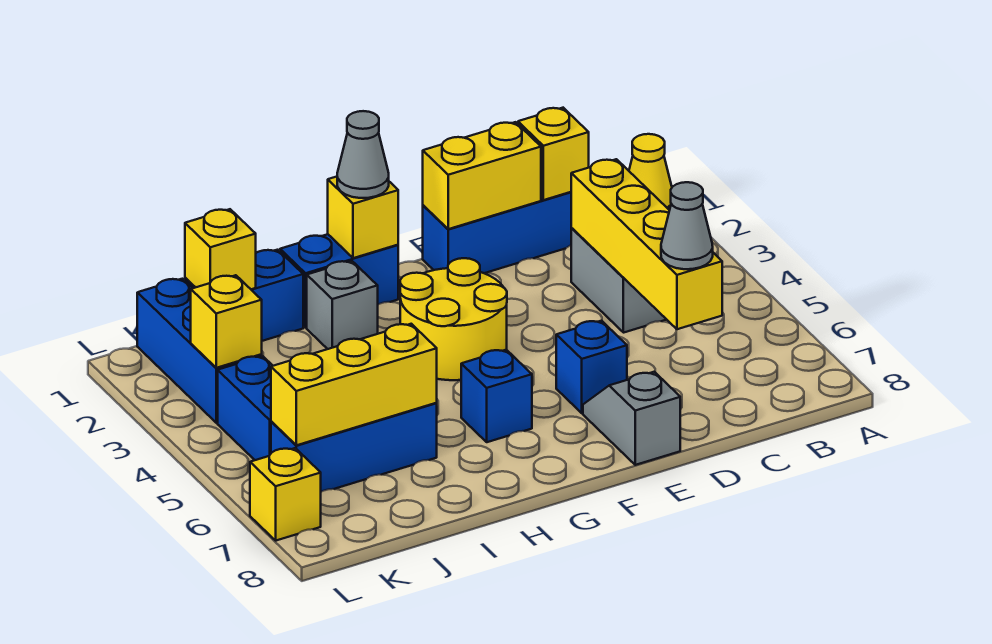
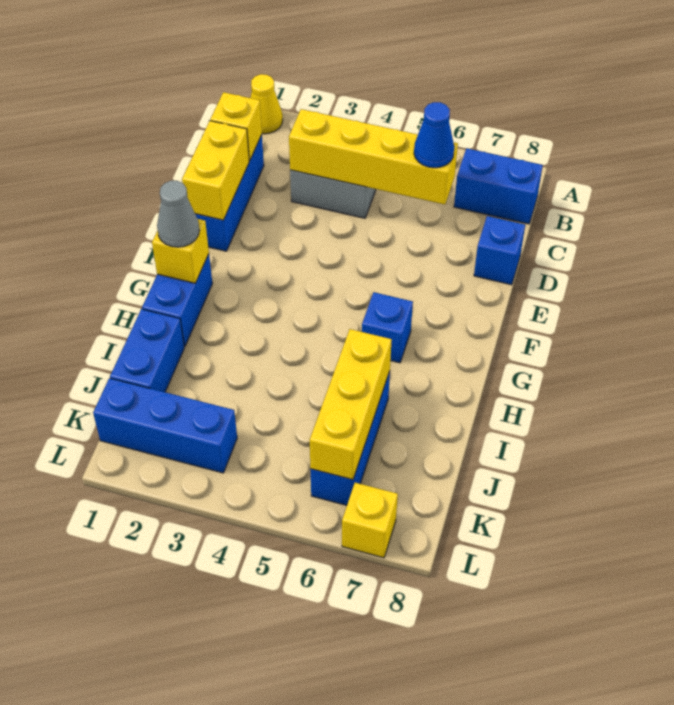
grey cone C6 level 3 -> blue cone C6 level 3
blue brick E6 level 1 -> blue brick D8 level 1
grey slope E7:E8 level 1 top 8 -> none
yellow round brick F3:G4 level 1 -> none
grey brick H2 level 1 -> none
yellow brick J1 level 2 -> none
yellow brick K3 level 2 -> none
blue brick K4:K5 level 1 -> blue brick B7:B8 level 1

